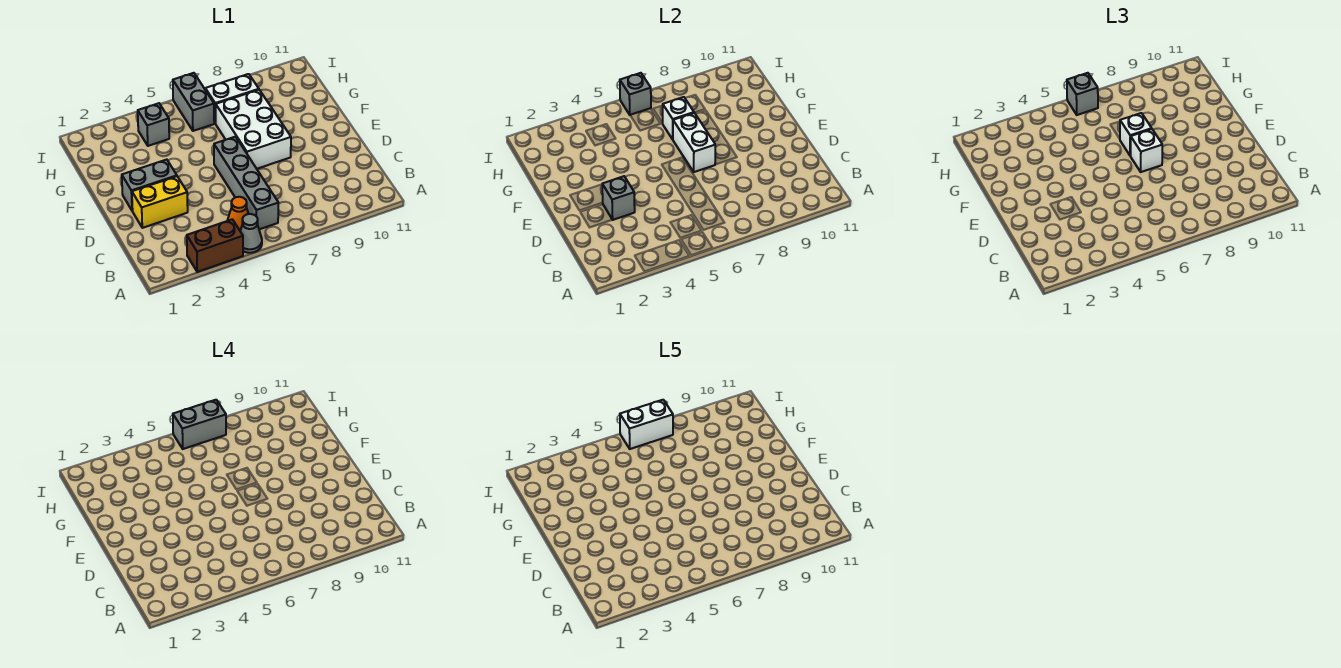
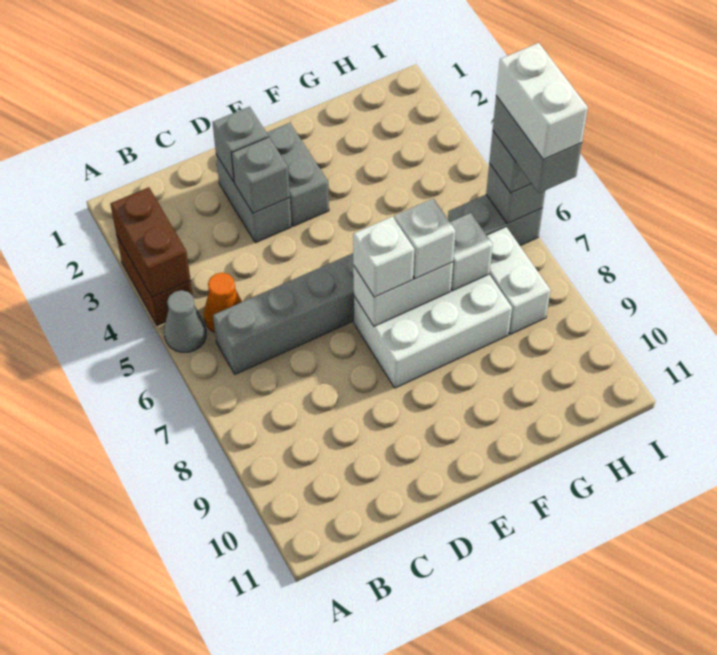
none -> brown brick A3:A4 level 2
yellow brick D2:D3 level 1 -> grey brick D2:D3 level 1
grey brick H4 level 1 -> grey brick D2 level 2

